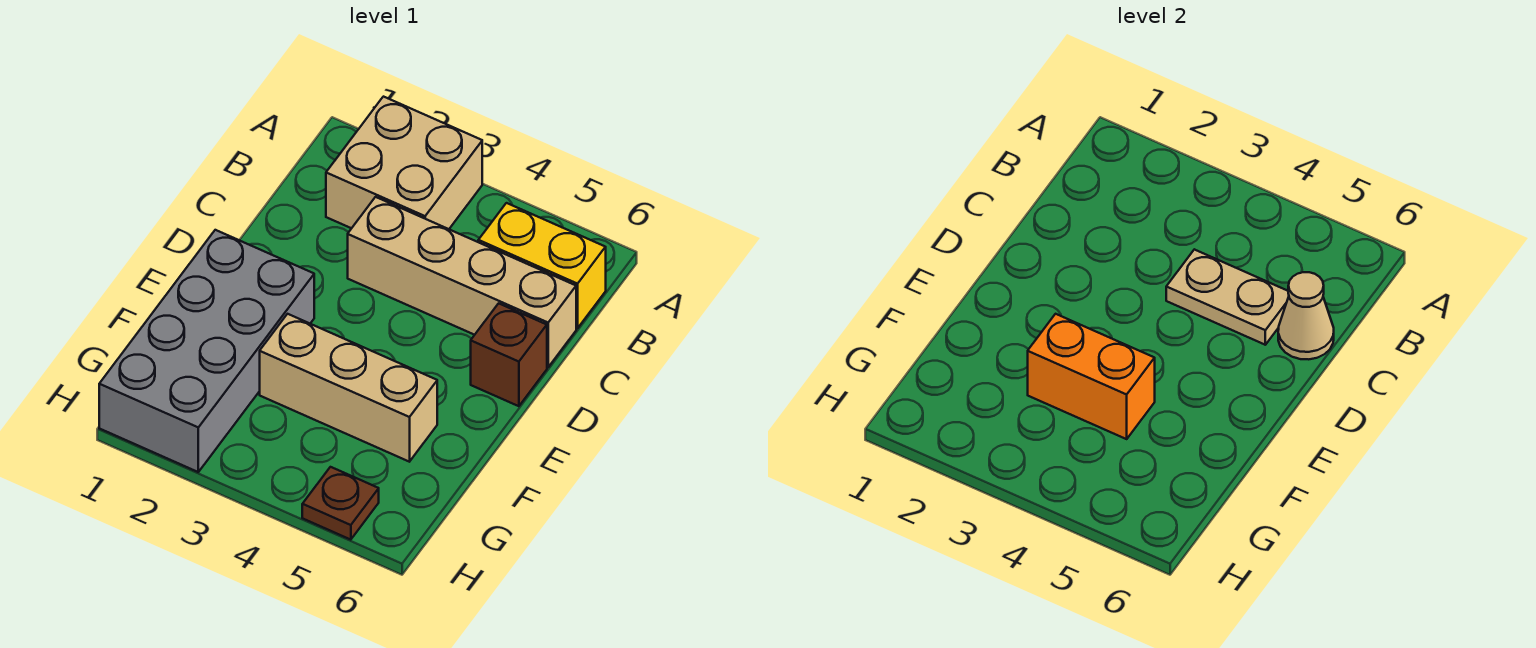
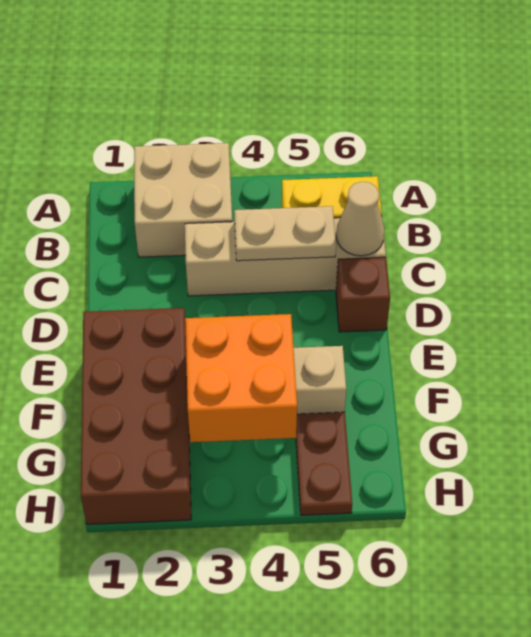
grey brick E1:H2 level 1 -> brown brick E1:H2 level 1
orange brick F3:F4 level 2 -> orange brick F3:G4 level 2
brown plate H5 level 1 -> brown plate G5:H5 level 1

